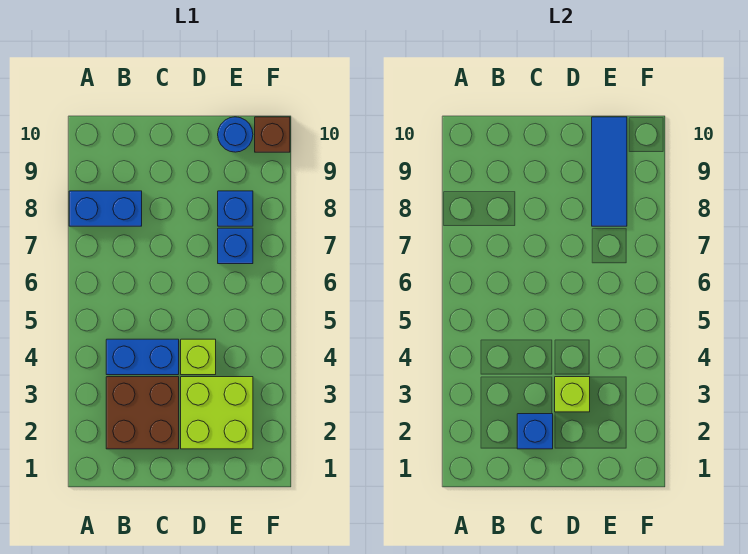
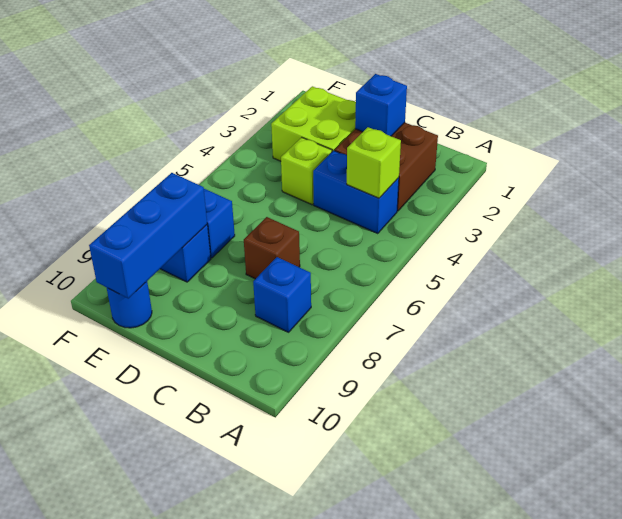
blue brick A8:B8 level 1 -> blue brick B8 level 1
lime brick D3 level 2 -> lime brick B4 level 2
blue tile E8:E10 level 2 -> blue brick E8:E10 level 2
brown brick F10 level 1 -> brown brick C7 level 1

